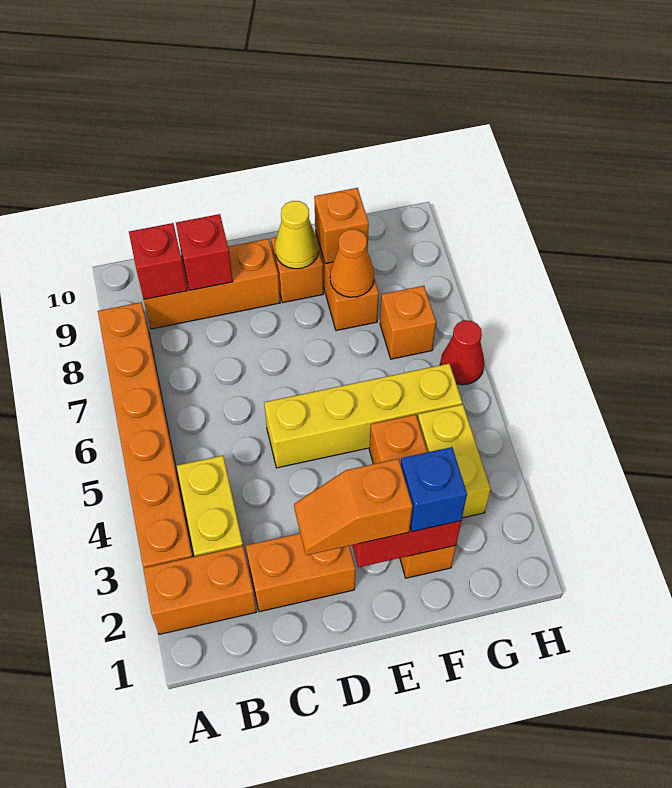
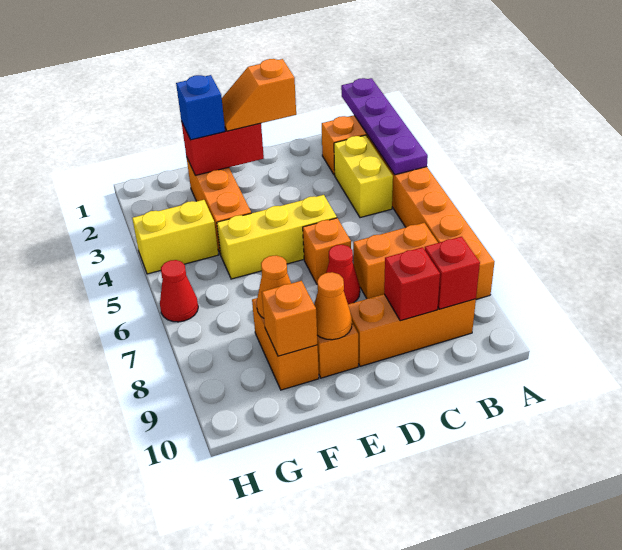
none -> purple plate A1:A4 level 2
orange brick C2:D2 level 1 -> orange brick B7:C7 level 1
orange slope D2:E2 level 3 top E -> orange slope D2:E2 level 3 top D
yellow brick D5:G5 level 1 -> yellow brick D5:F5 level 1
none -> red cone D7 level 1
yellow cone E9 level 2 -> orange cone E9 level 2
yellow brick G3:G4 level 1 -> yellow brick G4:H4 level 1
orange brick G7 level 1 -> orange brick D6 level 1

